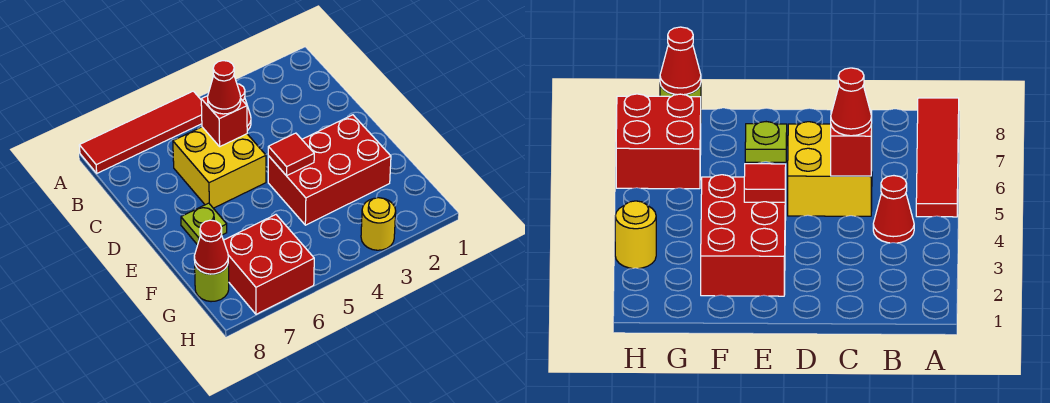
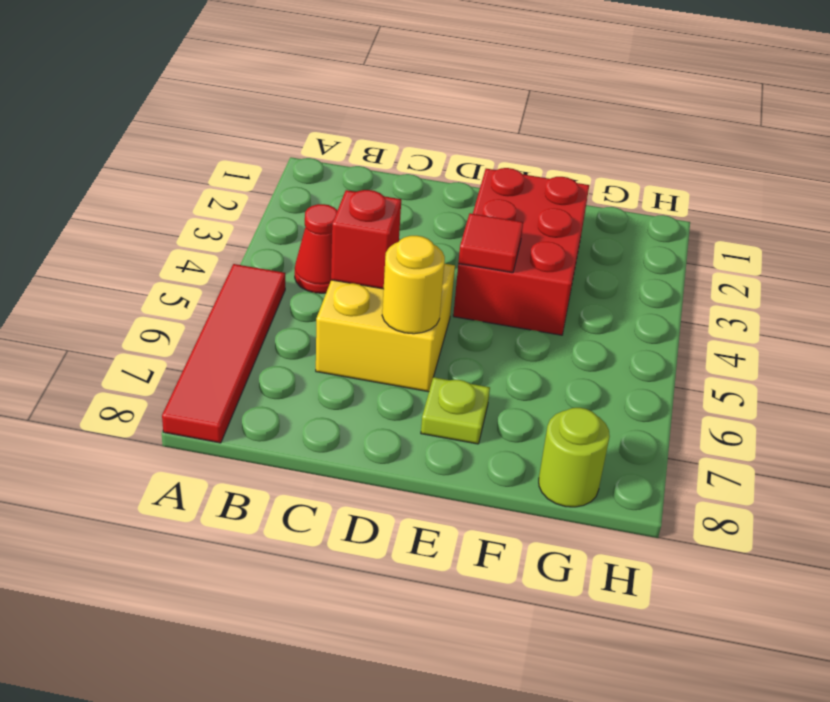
red cone C5 level 3 -> none
red brick G6:H7 level 1 -> none
red cone G8 level 2 -> none
yellow round brick H3 level 1 -> yellow round brick D6 level 2

